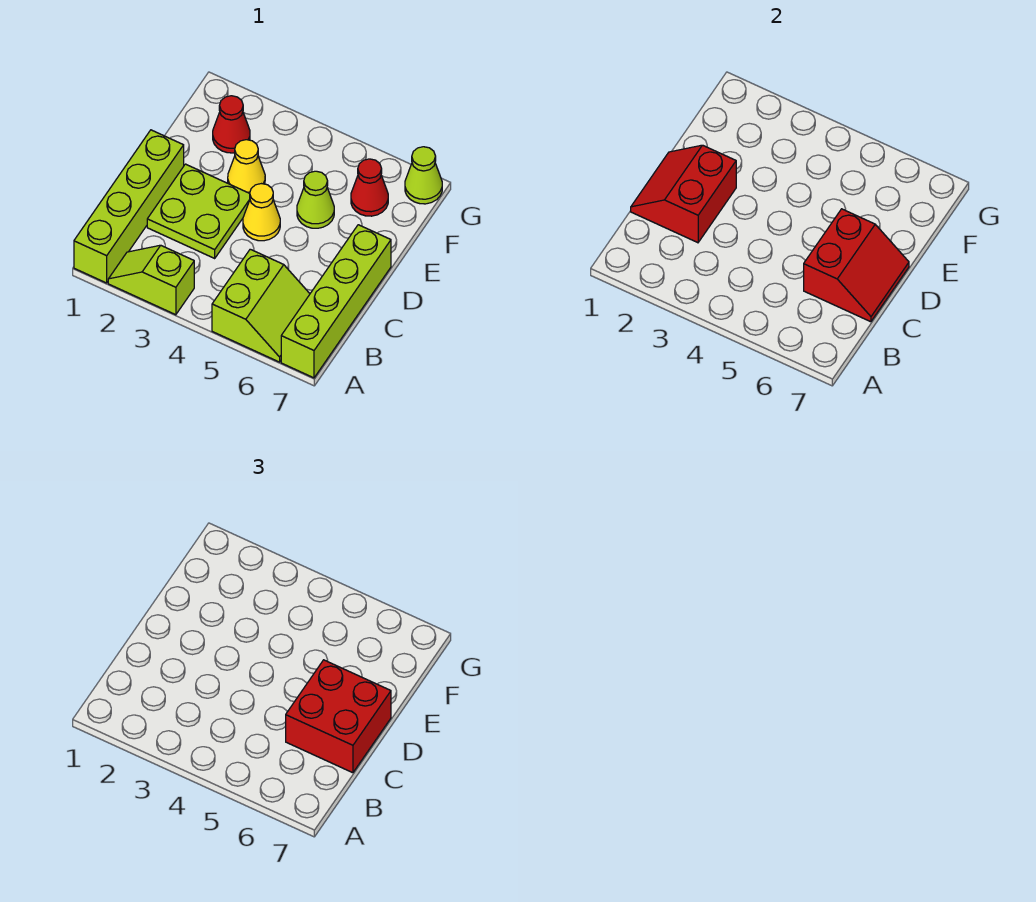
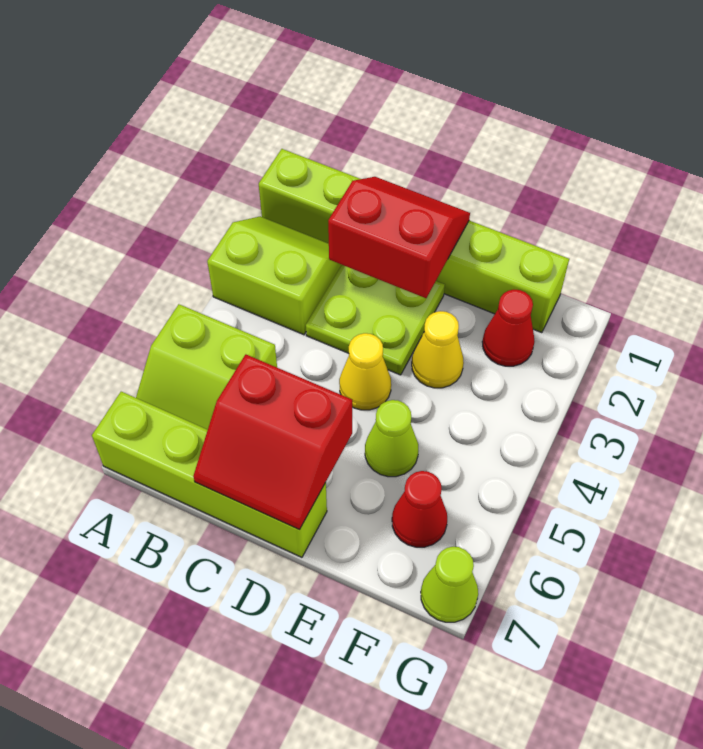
lime brick A1:D1 level 1 -> lime brick A1:F1 level 1
lime slope A2:A3 level 1 top 3 -> lime slope A2:B3 level 1 top 3
red brick C6:D7 level 3 -> none

